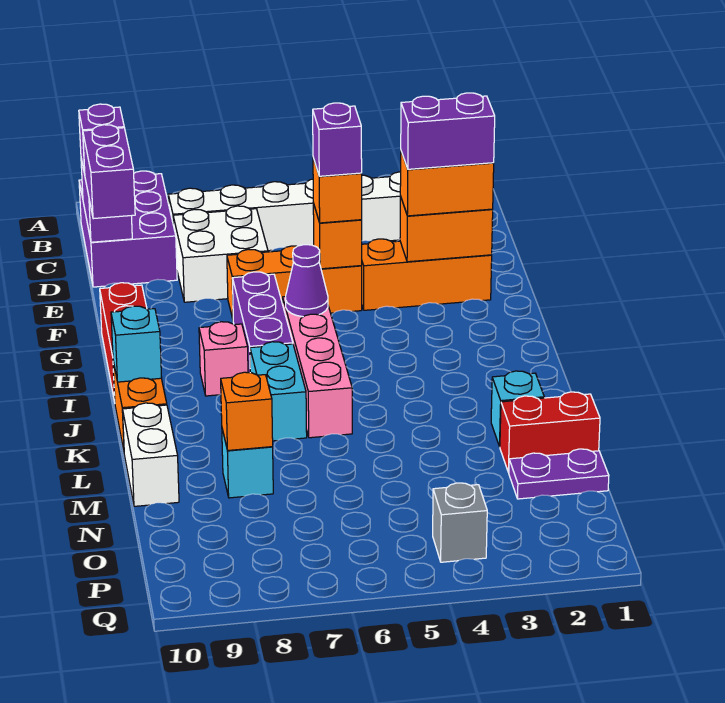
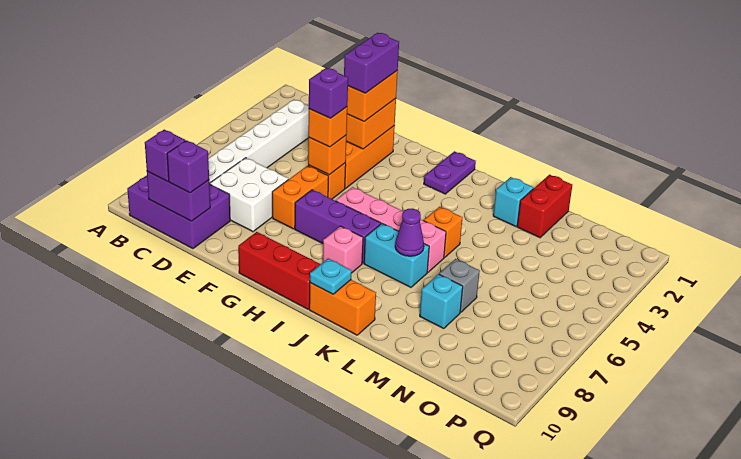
purple brick D10:E10 level 3 -> purple brick D10 level 3
purple cone H6 level 2 -> purple cone K7 level 2
cyan brick J10 level 2 -> cyan plate J10 level 2
white brick L10:M10 level 1 -> none
orange brick M8 level 2 -> orange brick K5 level 1
purple plate N1:N2 level 1 -> purple plate I1:I2 level 1
grey brick P4 level 1 -> grey brick M7 level 1

